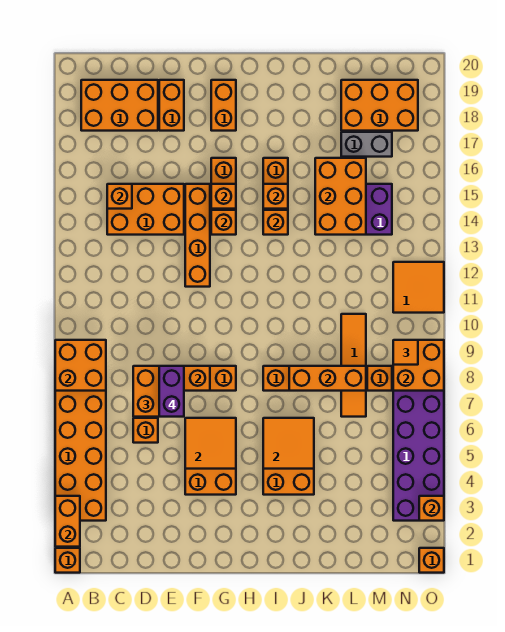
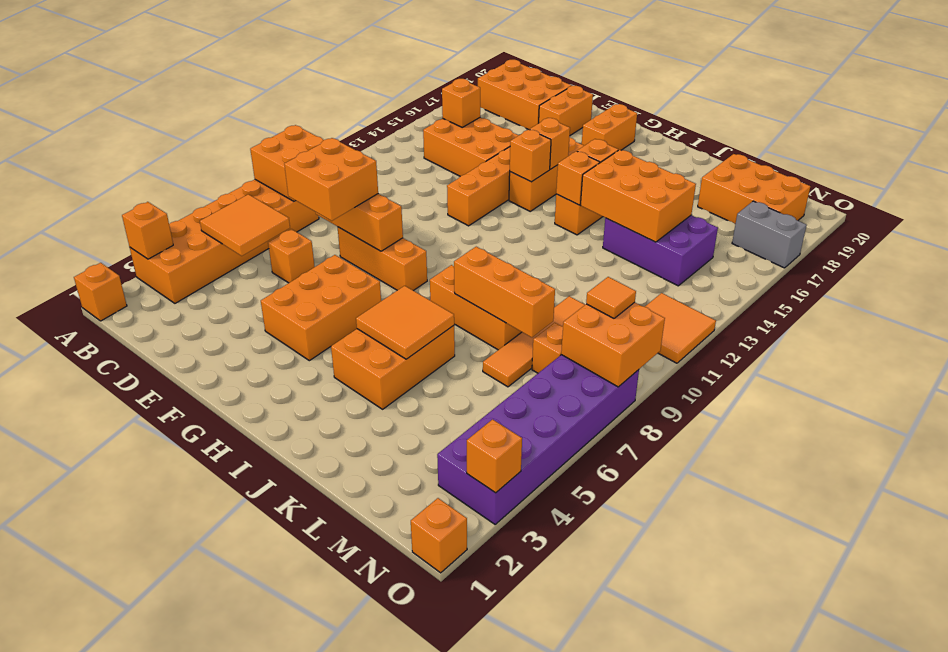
orange brick A2:A3 level 2 -> orange brick A3 level 2
purple brick E7:E8 level 4 -> none
orange tile F5:G6 level 2 -> orange tile B5:C6 level 2
orange brick K14:L16 level 2 -> orange brick J14:L15 level 2
grey brick L17:M17 level 1 -> grey brick N17:O17 level 1

